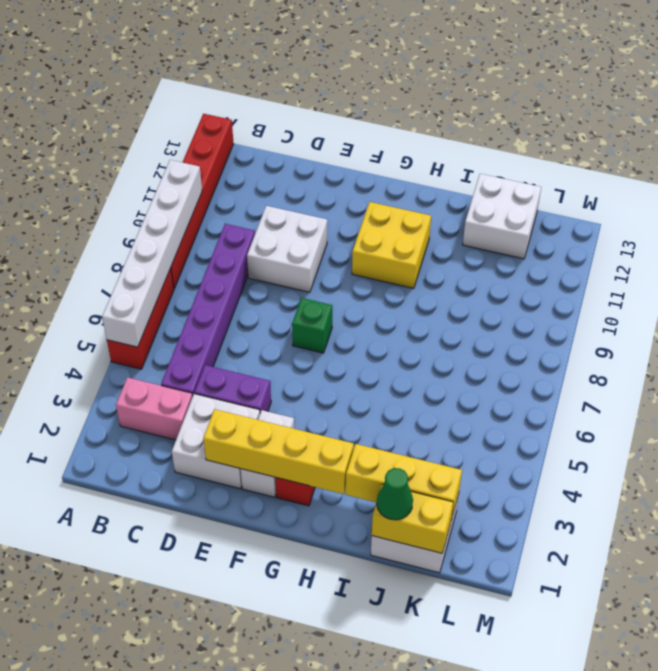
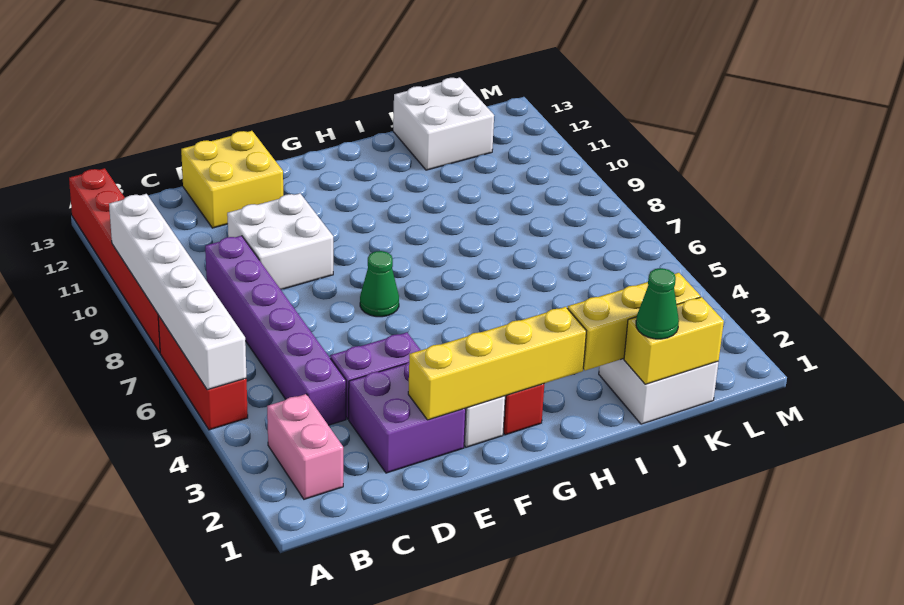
pink brick B3:C3 level 1 -> pink brick B2:B3 level 1
white brick D2:E3 level 1 -> purple brick D2:E3 level 1
green brick F7 level 1 -> green cone F7 level 1
yellow brick G10:H11 level 1 -> yellow brick D12:E13 level 1

